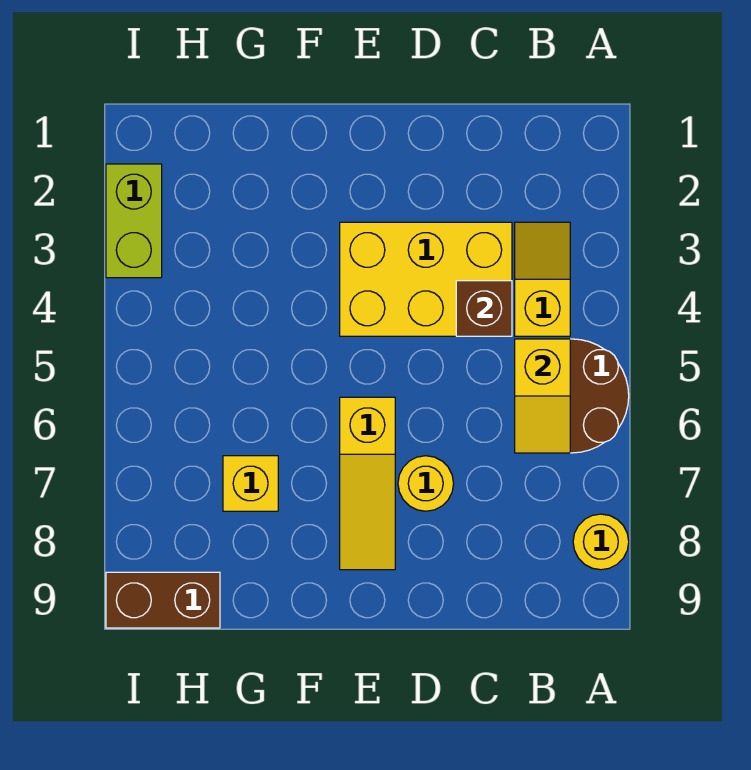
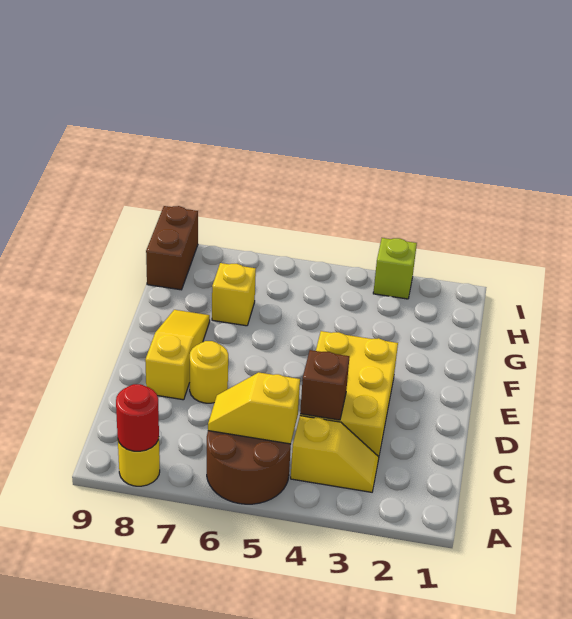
none -> red round brick A8 level 2
yellow slope E6:E8 level 1 top 6 -> yellow slope D8:F8 level 1 top D
lime brick I2:I3 level 1 -> lime brick I3 level 1

